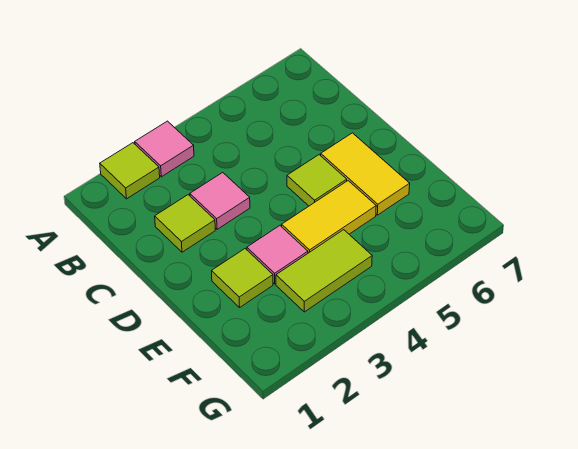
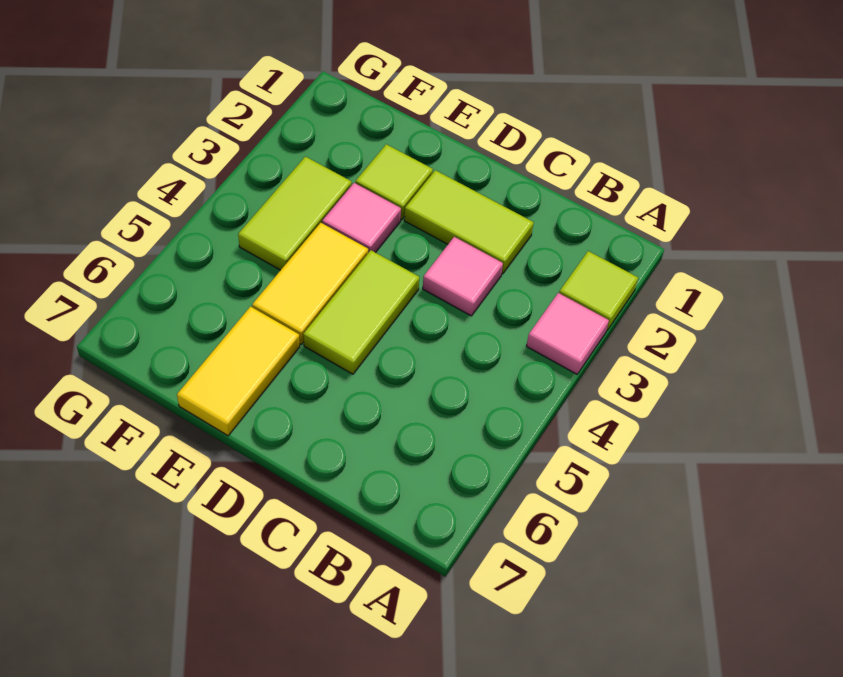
lime tile C2 level 1 -> lime tile C2:D2 level 1
lime tile D5 level 1 -> lime tile D4:D5 level 1
yellow tile D6:E6 level 1 -> yellow tile E6:E7 level 1

